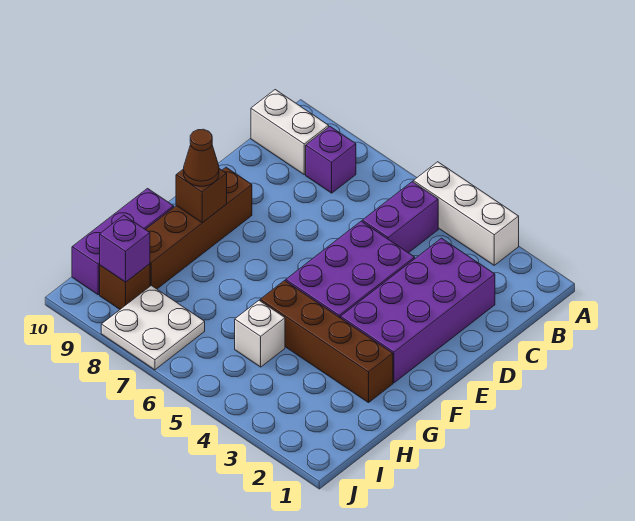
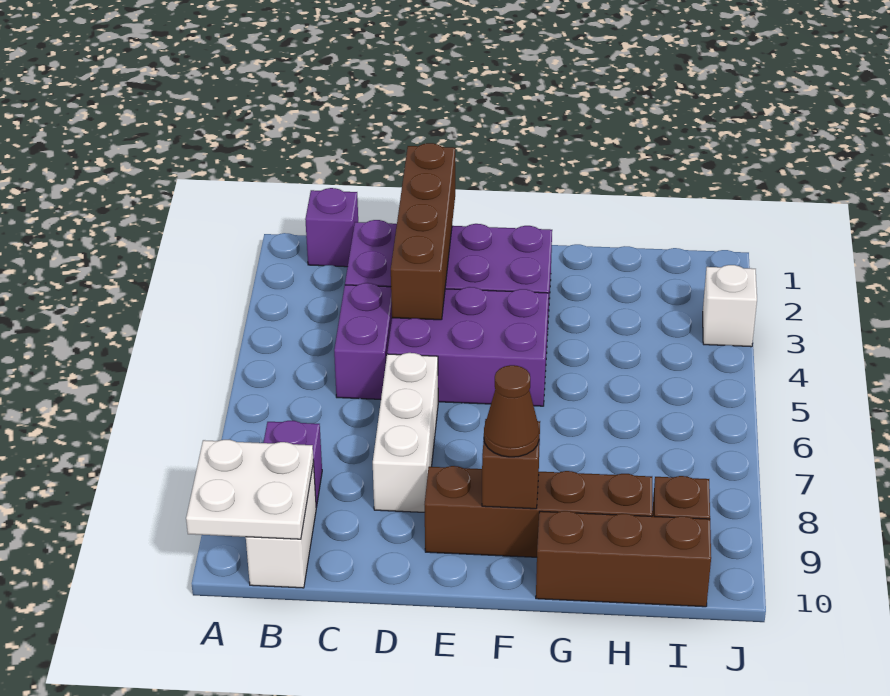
white brick A3:A5 level 1 -> white brick D6:D8 level 1
purple brick B5:C5 level 1 -> purple brick C4:C5 level 1
brown brick G2:G5 level 1 -> brown brick D1:D4 level 2
purple brick G10:I10 level 1 -> brown brick G10:I10 level 1
white brick H5 level 1 -> white brick J3 level 1
white plate I7:J8 level 1 -> white plate A9:B10 level 2
purple brick I9 level 2 -> purple brick B1 level 1

